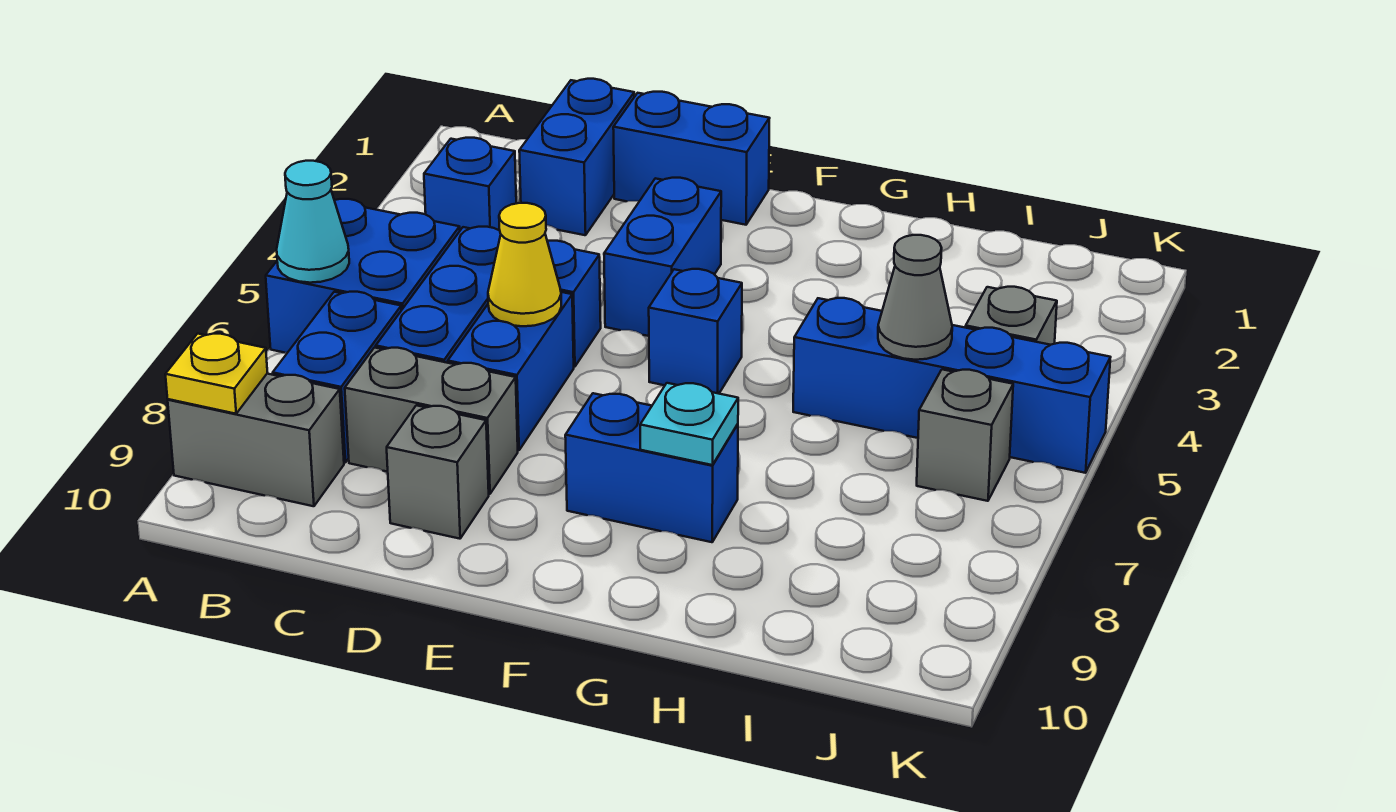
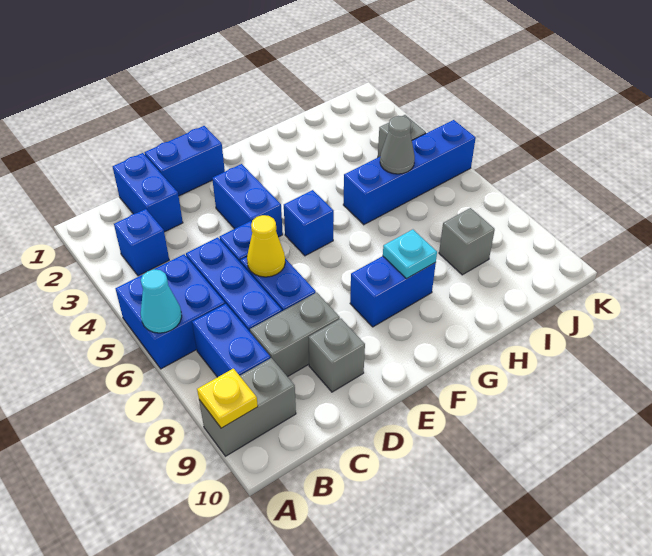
grey brick J6 level 1 -> grey brick I8 level 1

